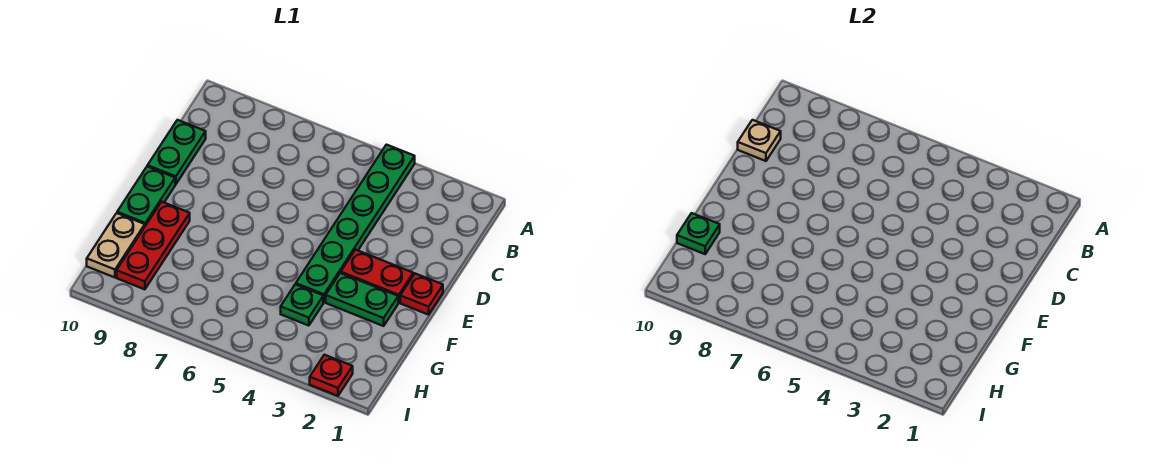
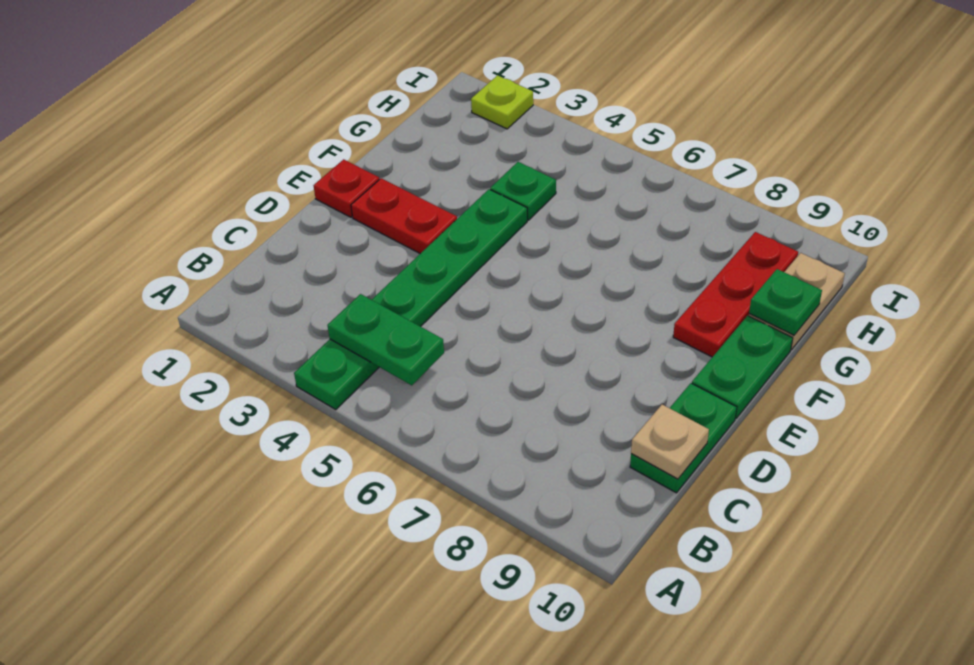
green plate F2:F3 level 1 -> green plate B4:B5 level 2
red plate I2 level 1 -> lime plate I2 level 1

